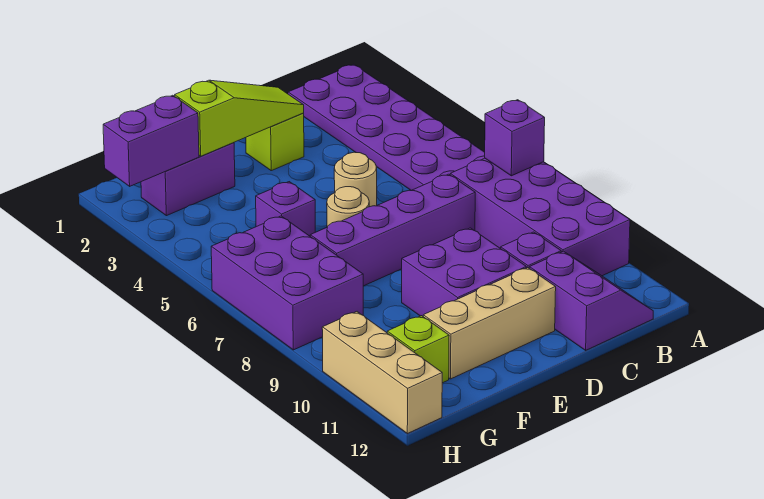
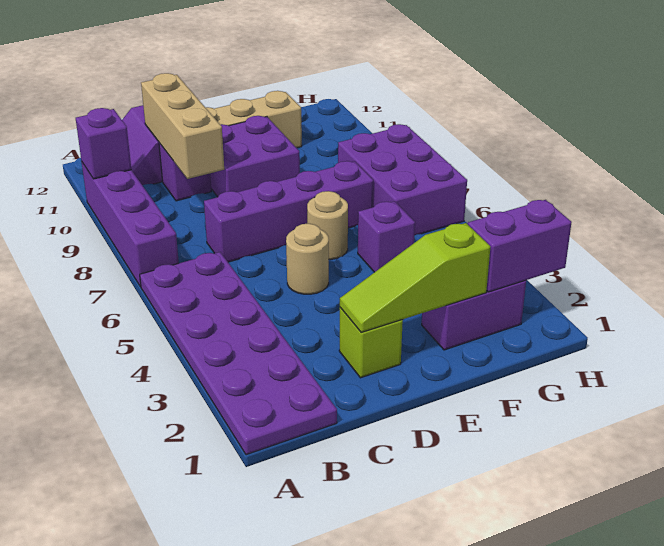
purple brick A7:B10 level 1 -> purple brick A7:A10 level 1
purple brick A7 level 2 -> purple brick A10 level 2
lime brick G11 level 1 -> none
tan brick H10:H12 level 1 -> tan brick C9:C11 level 2

